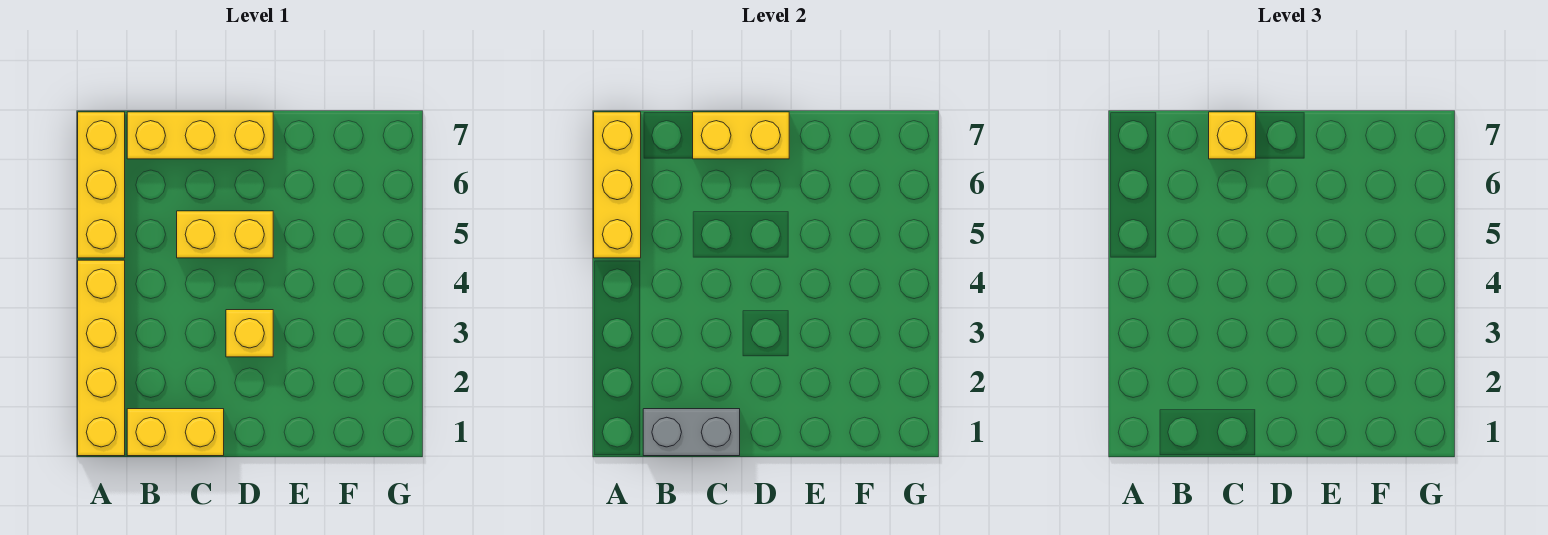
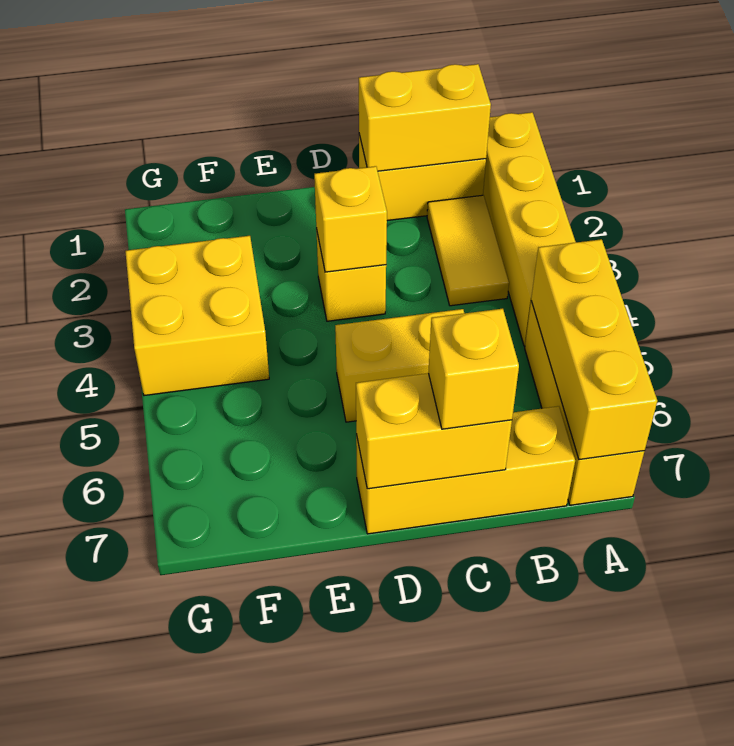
grey brick B1:C1 level 2 -> yellow brick B1:C1 level 2
none -> yellow tile B2:B3 level 1
none -> yellow brick D3 level 2
none -> yellow brick F3:G4 level 1

